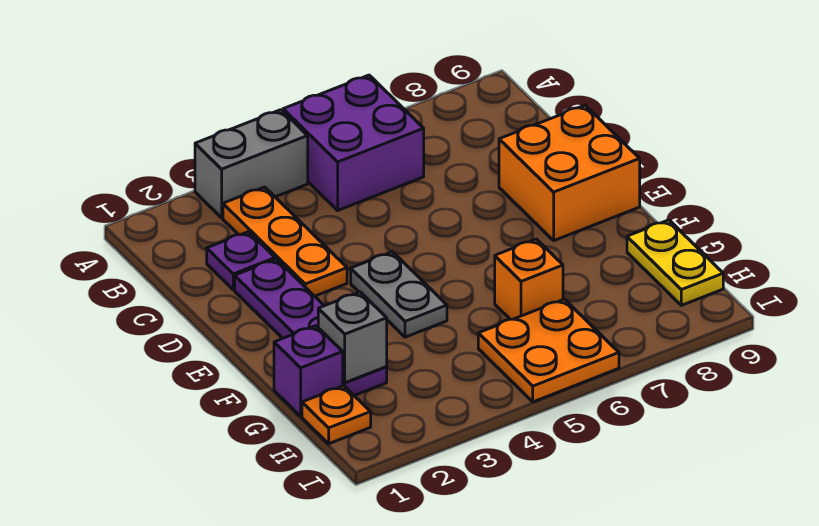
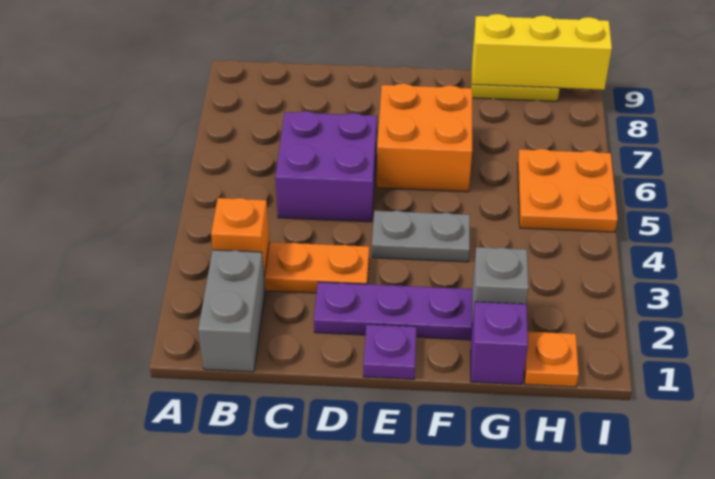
grey brick A3:A4 level 1 -> grey brick B1:B2 level 1
purple brick A5:B6 level 1 -> purple brick C5:D6 level 1
purple plate C2 level 1 -> purple plate E1 level 1
orange brick D8:E9 level 1 -> orange brick E6:F7 level 1
orange brick G6 level 1 -> orange brick B3 level 2
none -> yellow brick G9:I9 level 2

